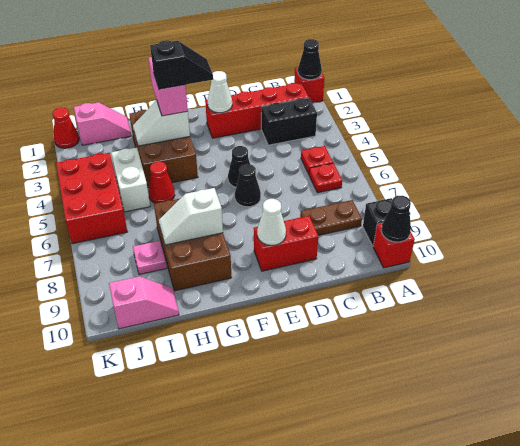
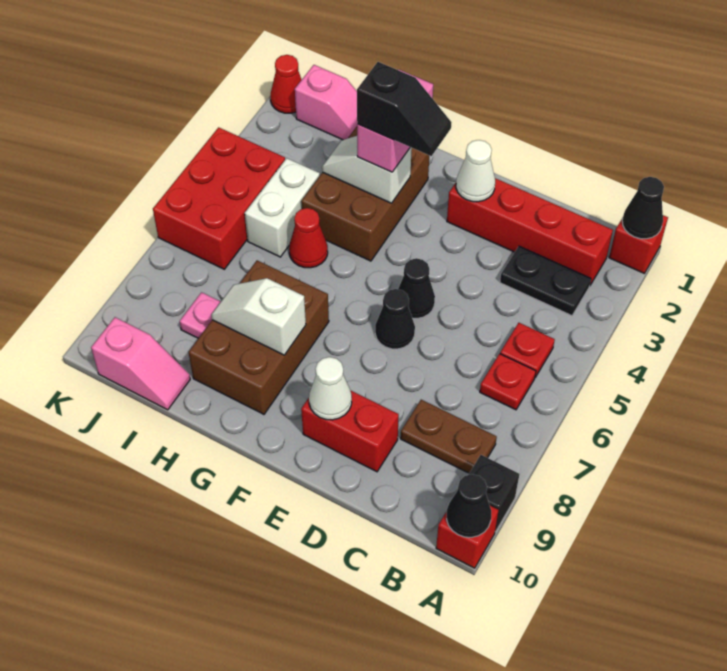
black brick B3:C3 level 1 -> black plate B3:C3 level 1

